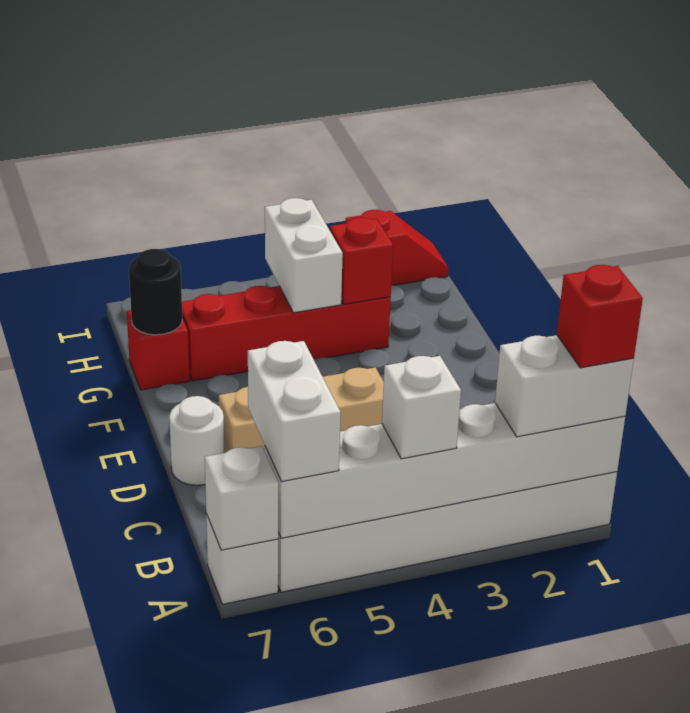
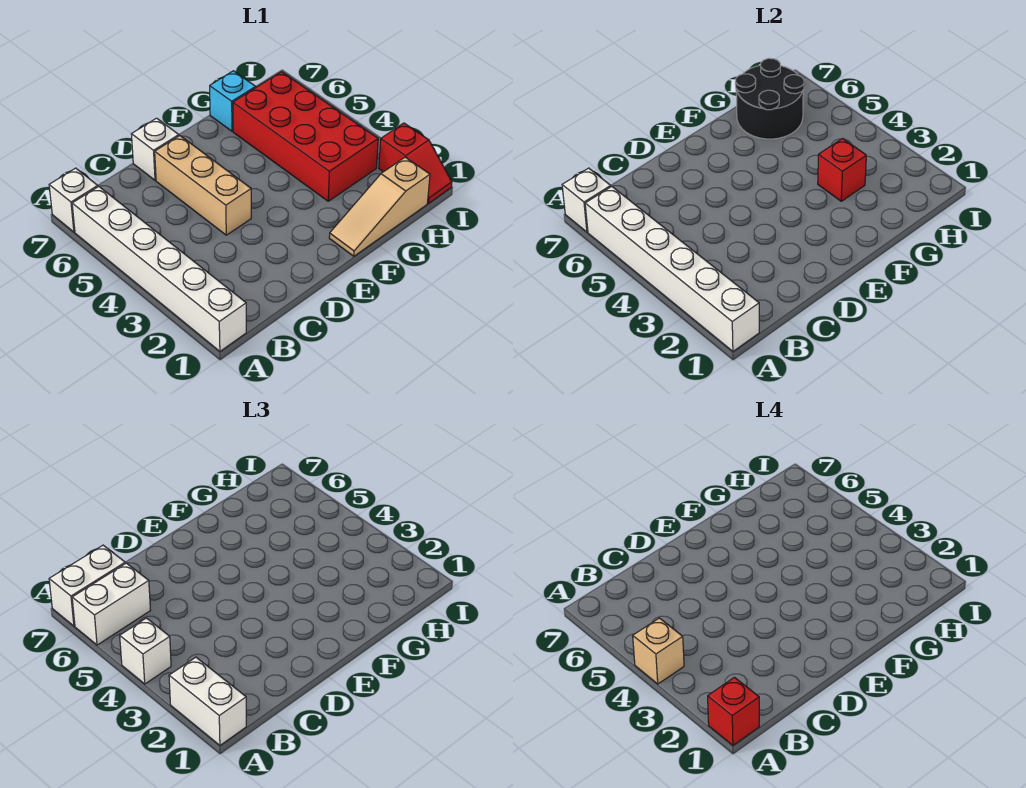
none -> tan brick A4 level 4
white round brick D7 level 1 -> white brick D7 level 1
none -> tan slope F1:H1 level 1 top H
red brick G3:G6 level 1 -> red brick G3:H6 level 1
white brick G4:H4 level 2 -> white brick A7:B7 level 3
red brick G7 level 1 -> cyan brick G7 level 1
black round brick G7 level 2 -> black round brick G6:H7 level 2

